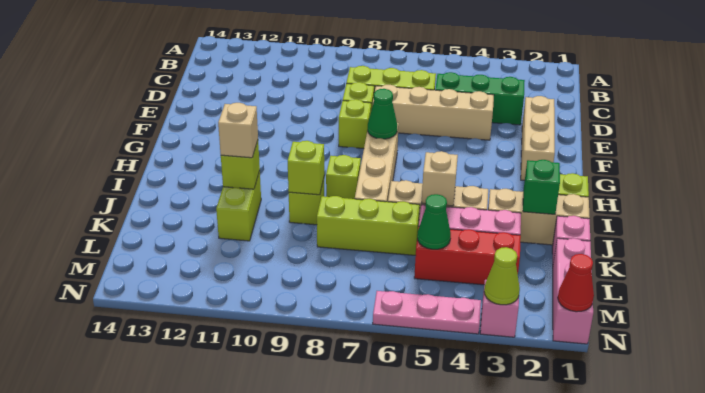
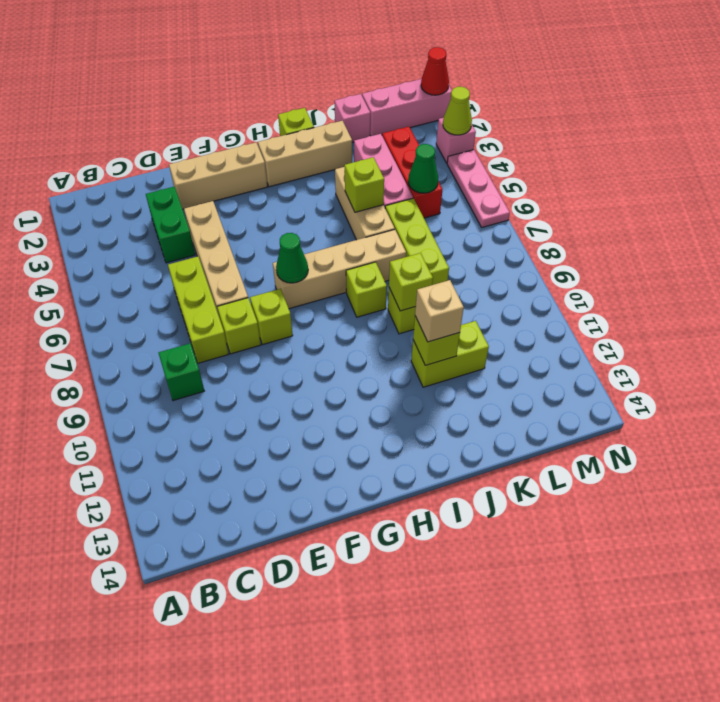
green brick D3:D5 level 1 -> green brick D3:D4 level 1
tan brick J1:J3 level 1 -> tan brick H2:J2 level 1
green brick J2 level 2 -> green brick C9 level 1
tan brick J5 level 2 -> lime brick J5 level 2

